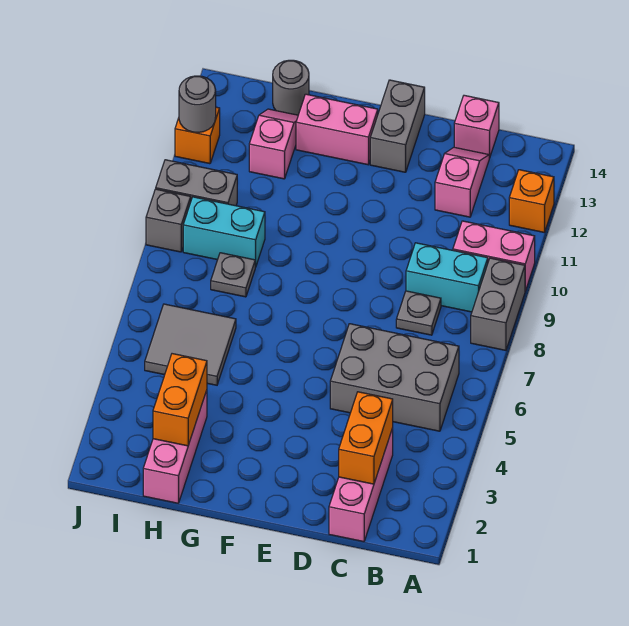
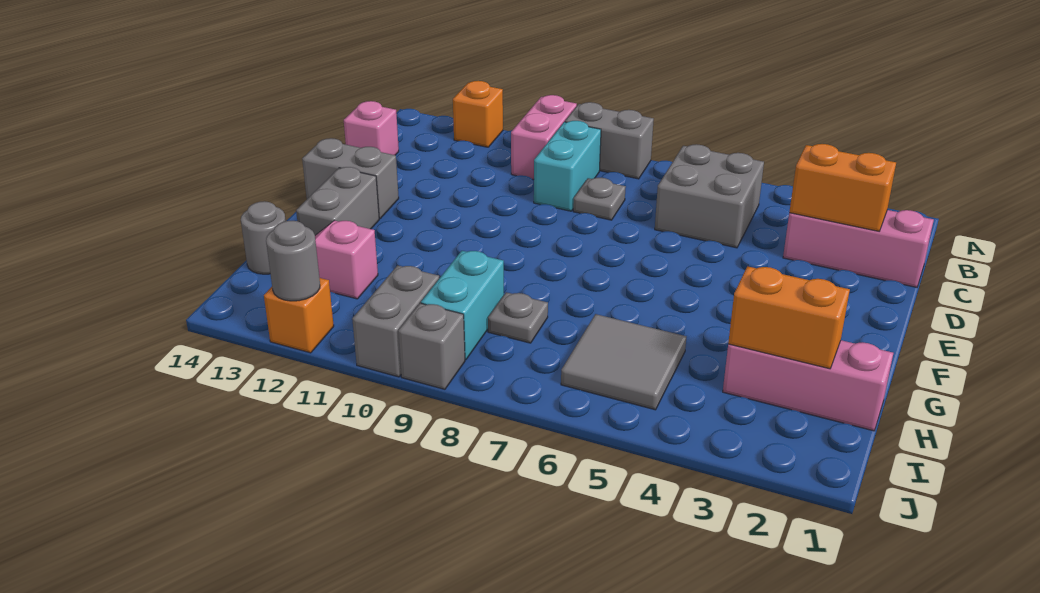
grey brick B5:D6 level 1 -> grey brick B5:C6 level 1
pink slope C12:C13 level 1 top 12 -> none
pink brick F13:G13 level 1 -> grey brick F13:G13 level 1

